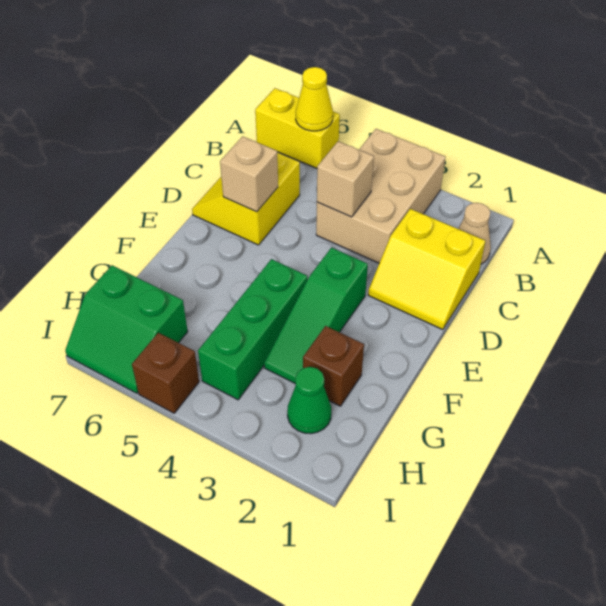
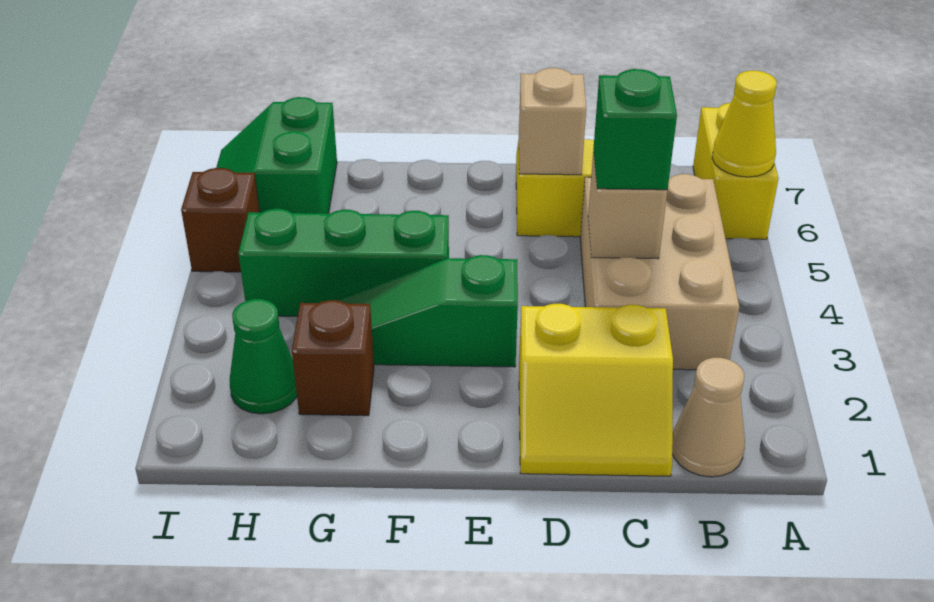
tan brick A3:C4 level 1 -> tan brick B3:C5 level 1
yellow slope C1:D2 level 1 top C -> yellow slope C1:D2 level 1 top 2
none -> green brick C4 level 3

